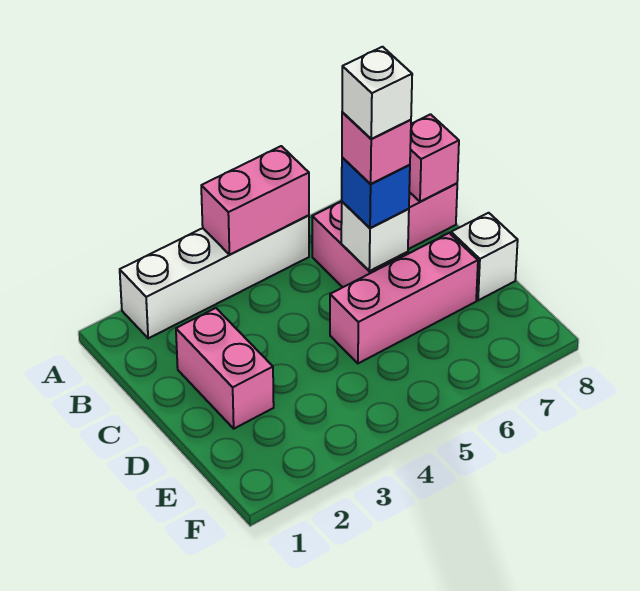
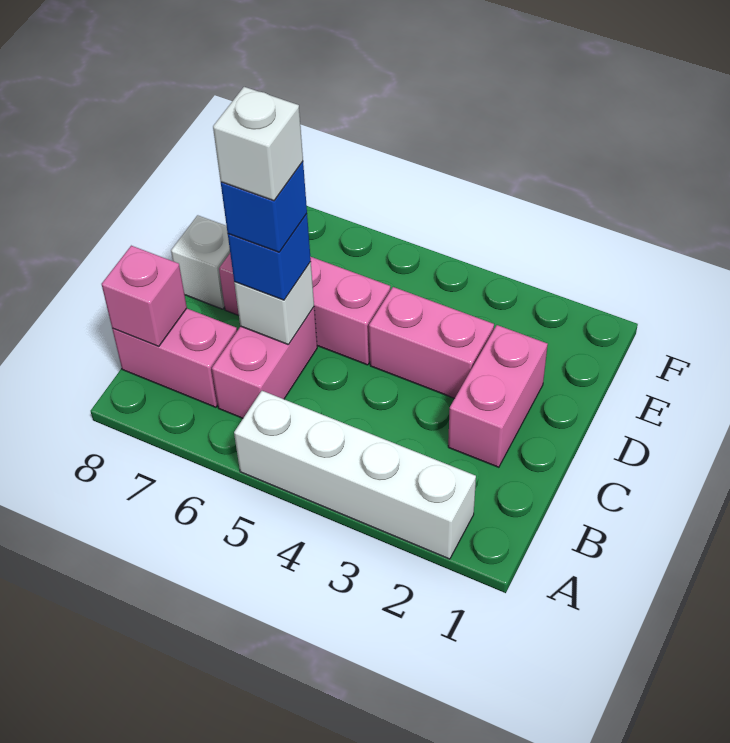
pink brick A4:A5 level 2 -> pink brick D3:D4 level 1
pink brick C6 level 4 -> blue brick C6 level 4

